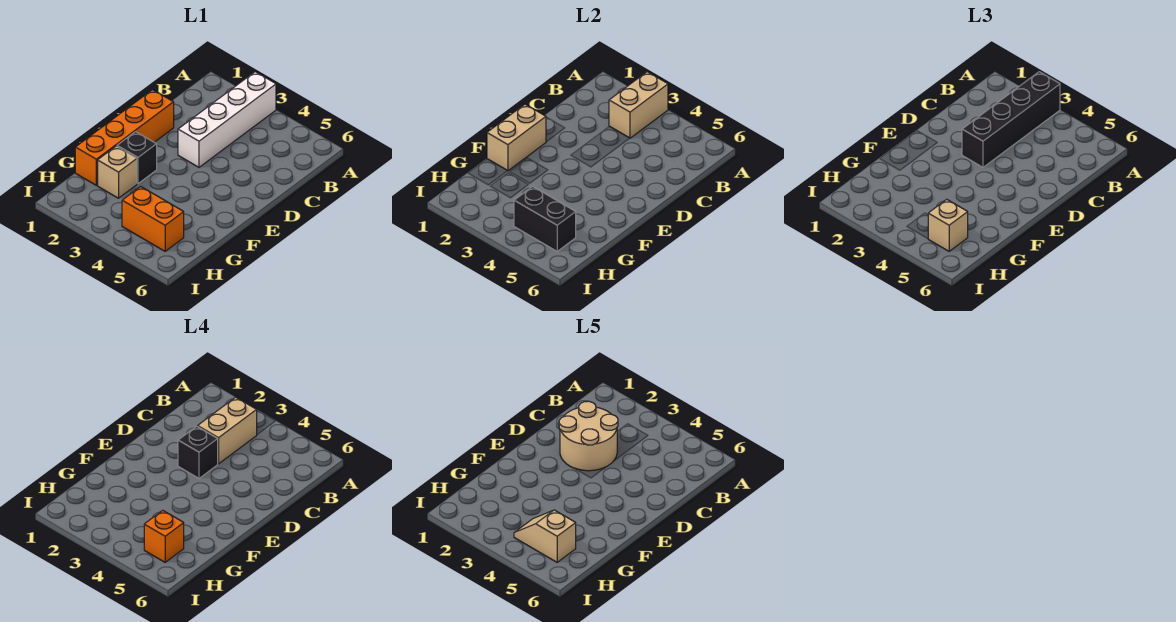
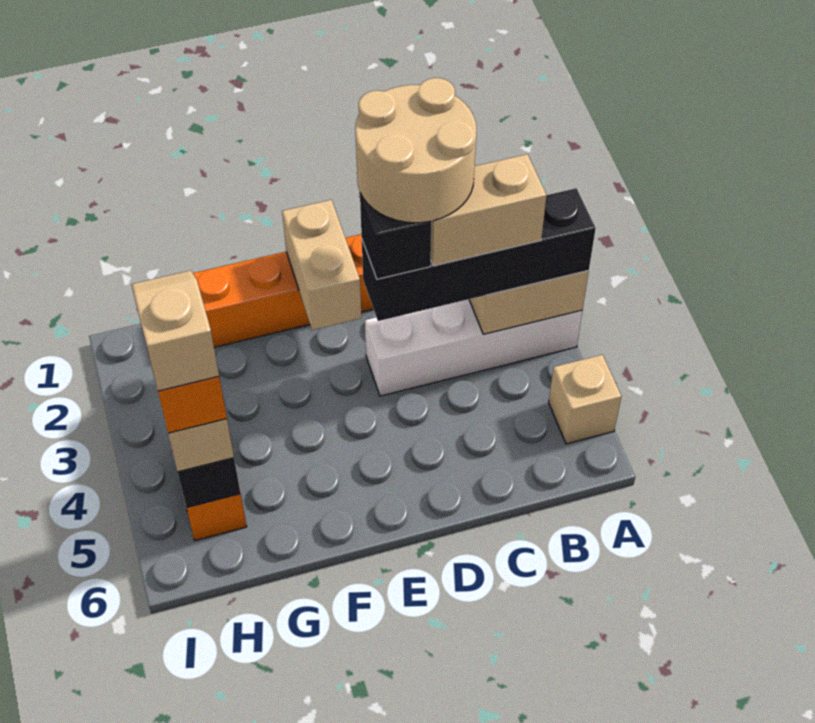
tan brick E1:F1 level 2 -> tan brick E1:E2 level 2
black brick F2 level 1 -> none
tan brick G2 level 1 -> tan brick A5 level 1

